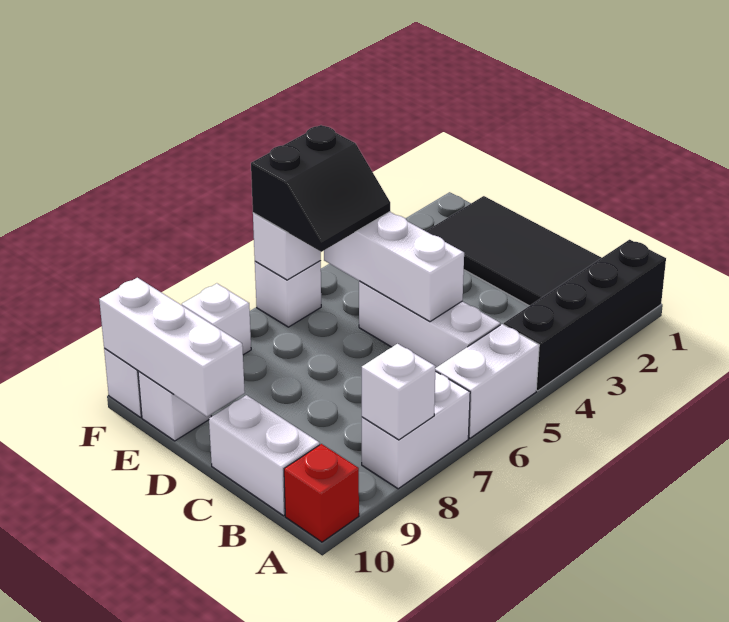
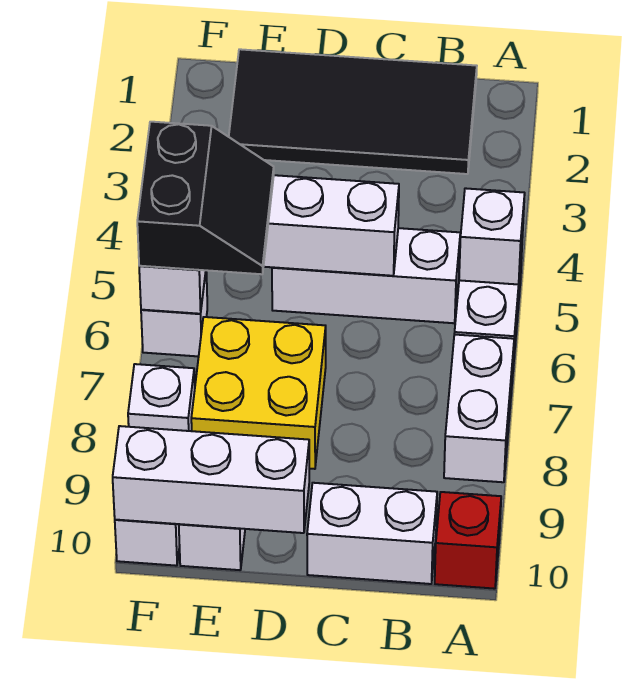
black brick A1:A4 level 1 -> none
white brick A8 level 2 -> white brick A5 level 2
none -> yellow brick D7:E8 level 1

